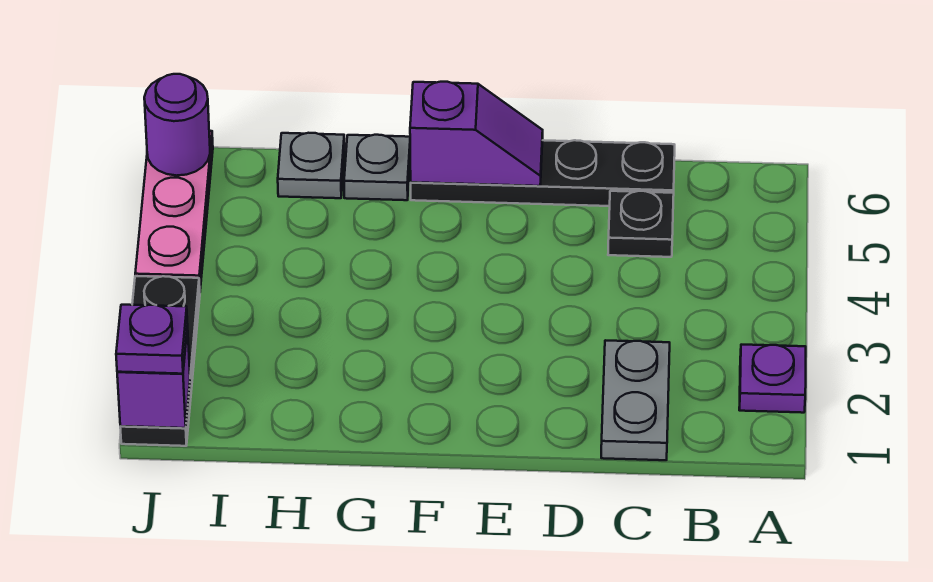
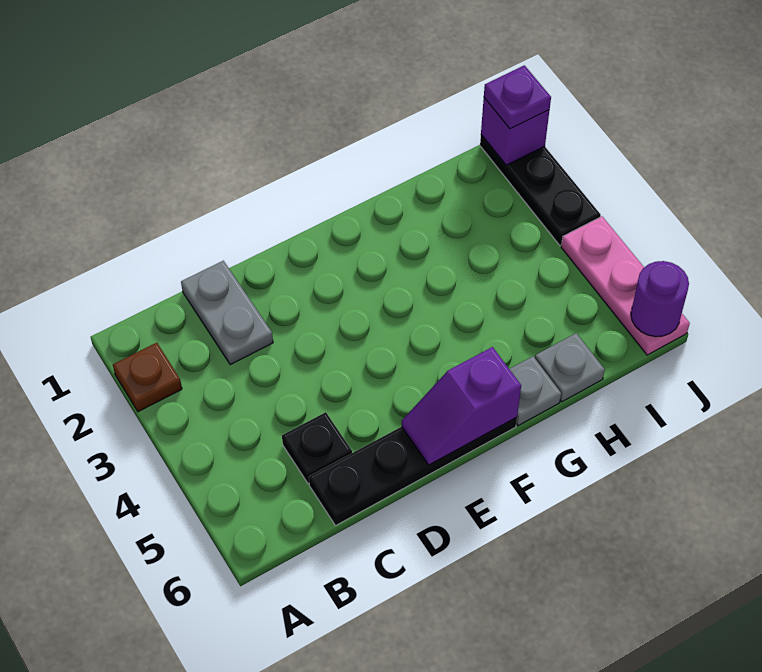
purple plate A2 level 1 -> brown plate A2 level 1

